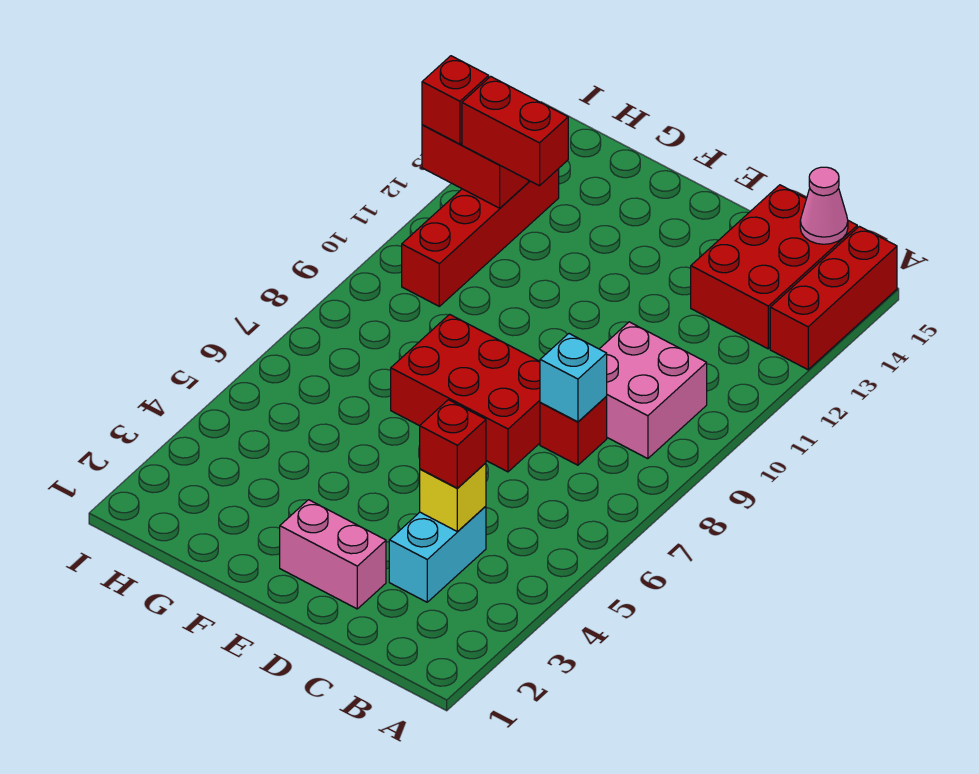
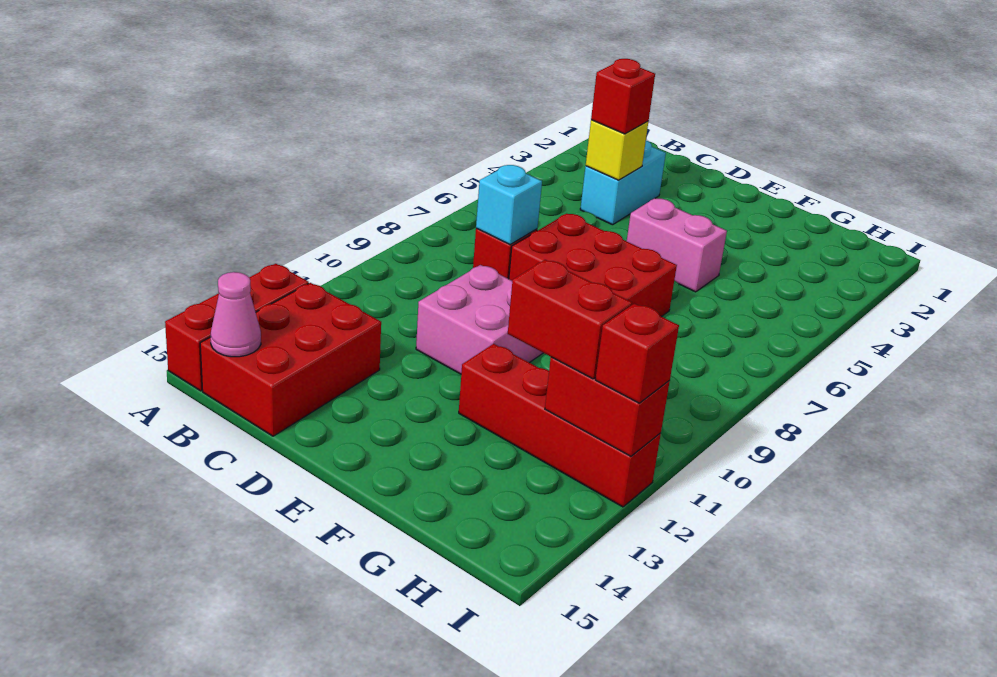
pink brick B9:C10 level 1 -> pink brick D10:E11 level 1
pink brick D2:E2 level 1 -> pink brick E5:F5 level 1
red brick H10:H13 level 1 -> red brick F12:I12 level 1

